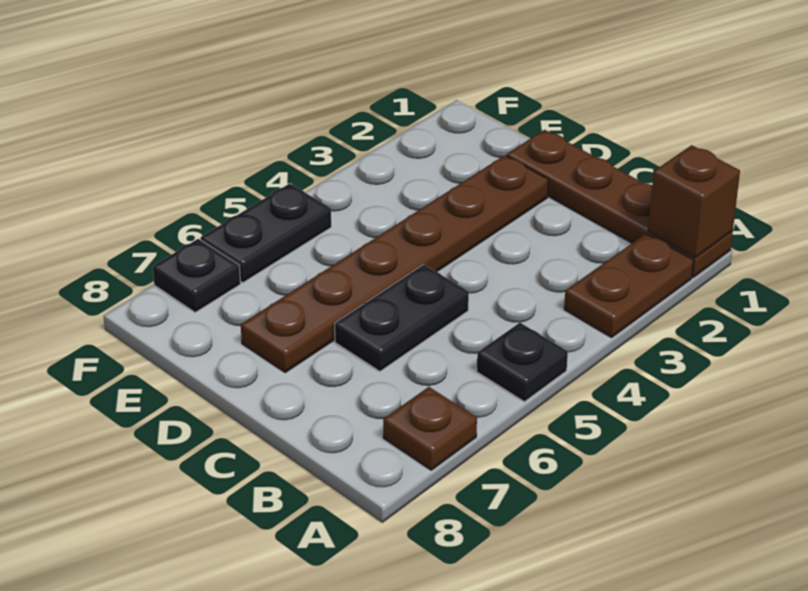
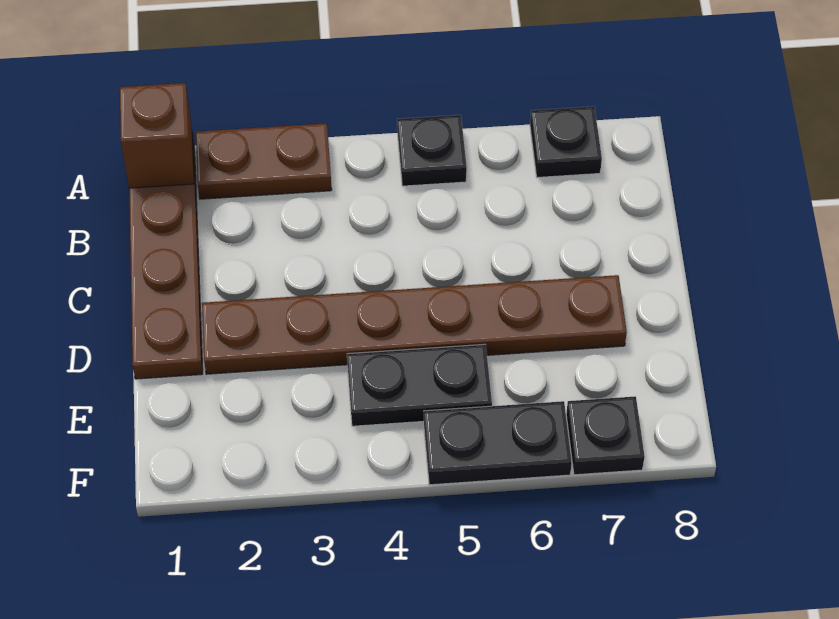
brown plate A7 level 1 -> black plate A7 level 1
black plate C5:C6 level 1 -> black plate E4:E5 level 1

